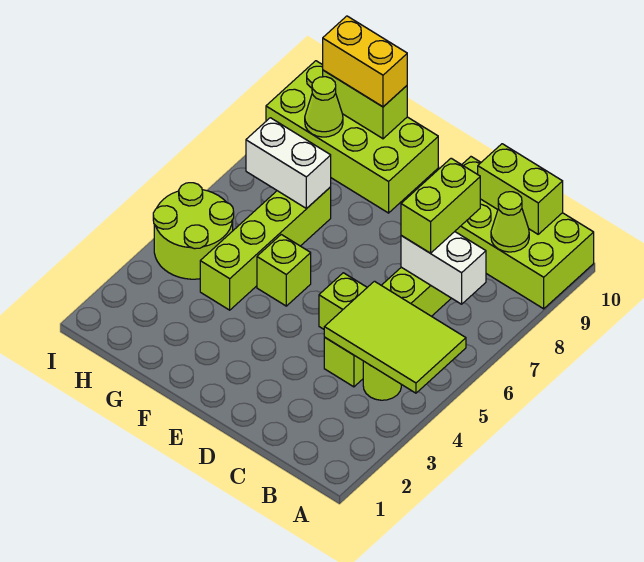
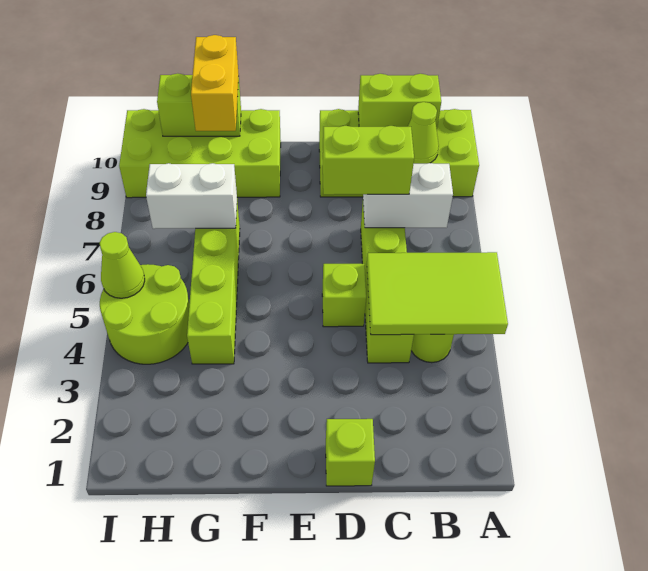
lime brick C7:C8 level 3 -> lime brick C7:D7 level 3
lime brick F5 level 1 -> lime brick D1 level 1
yellow brick G10:H10 level 3 -> yellow brick G9:G10 level 3
lime cone H9 level 2 -> lime cone I5 level 2

